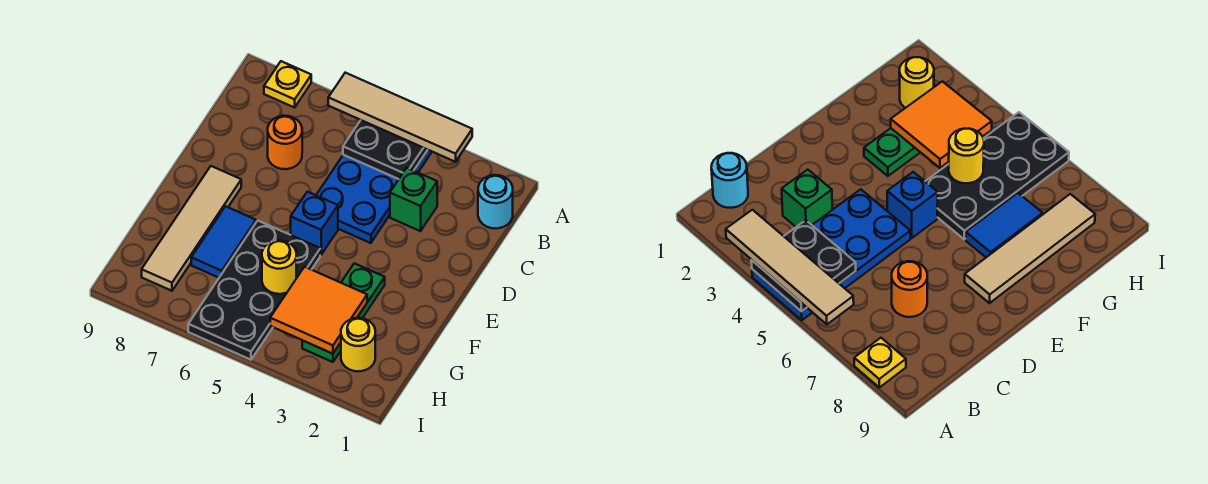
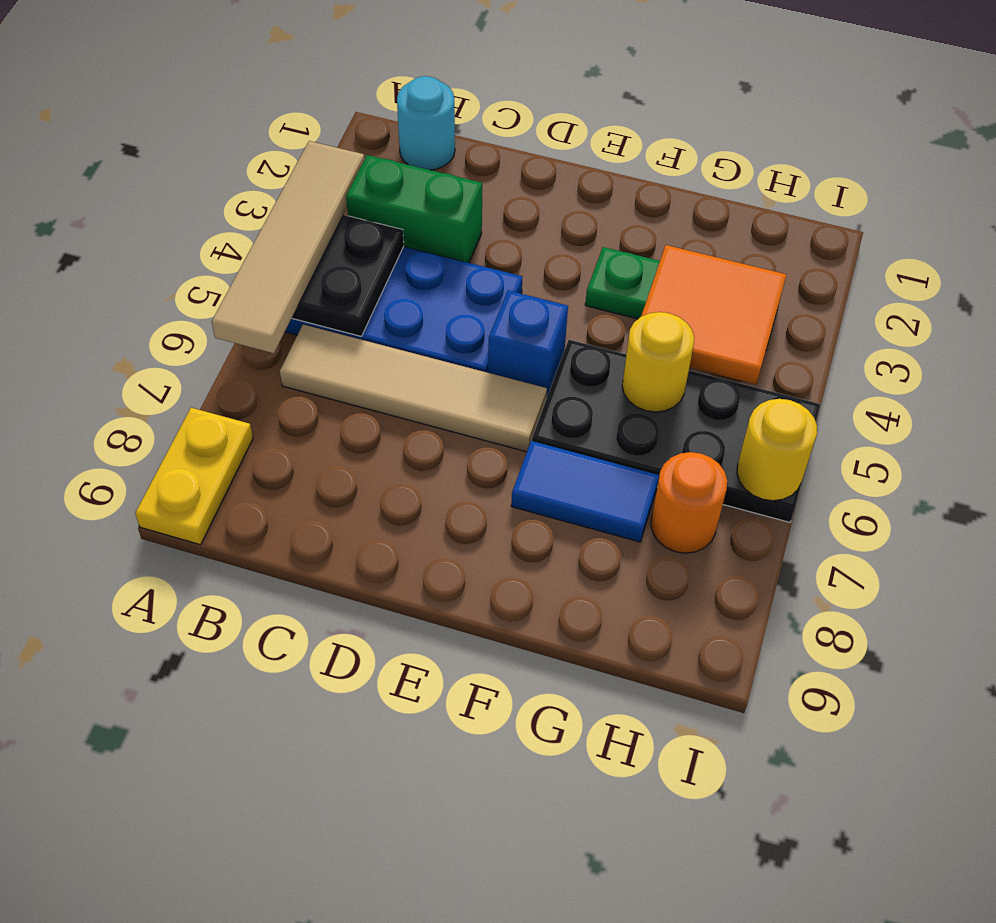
yellow plate A8 level 1 -> yellow plate A8:A9 level 1
green brick C3 level 1 -> green brick B3:C3 level 1
orange round brick C7 level 1 -> orange round brick H7 level 1
tan tile E8:H8 level 1 -> tan tile B6:E6 level 1
yellow round brick H2 level 1 -> yellow round brick I6 level 2

